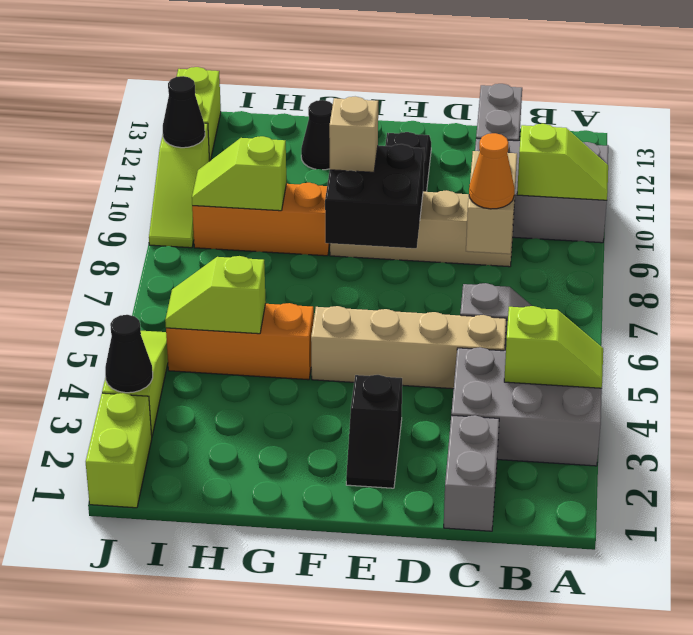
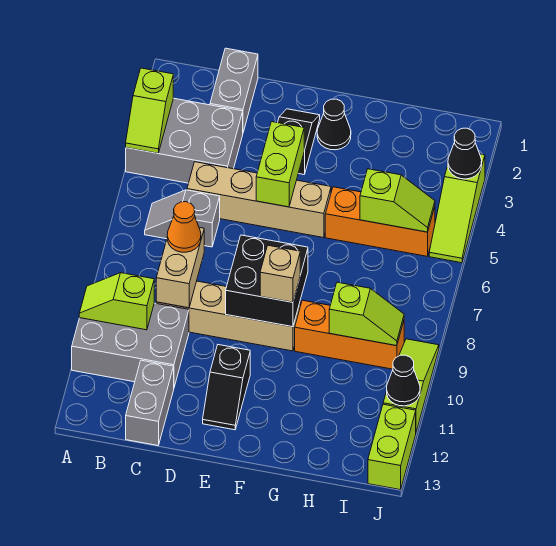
lime slope A4:B4 level 2 top B -> lime slope A3:A4 level 2 top 3
black cone G12 level 1 -> black cone F2 level 1
lime brick J1:J2 level 1 -> lime brick E4:E5 level 2

